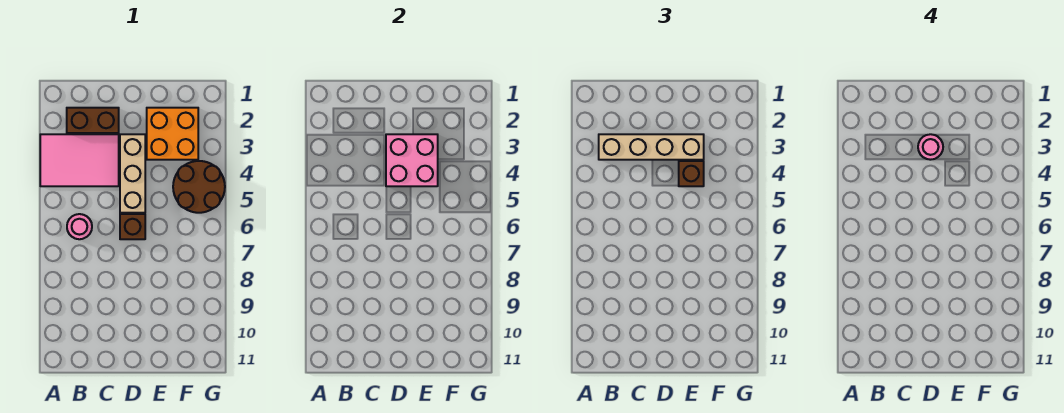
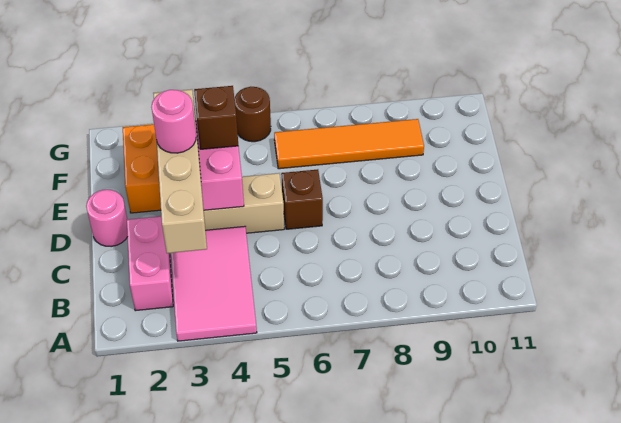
brown brick B2:C2 level 1 -> pink brick B2:C2 level 1
pink round brick B6 level 1 -> pink round brick D1 level 1
brown round brick F4:G5 level 1 -> brown round brick G5 level 1
none -> orange tile F6:F9 level 1

